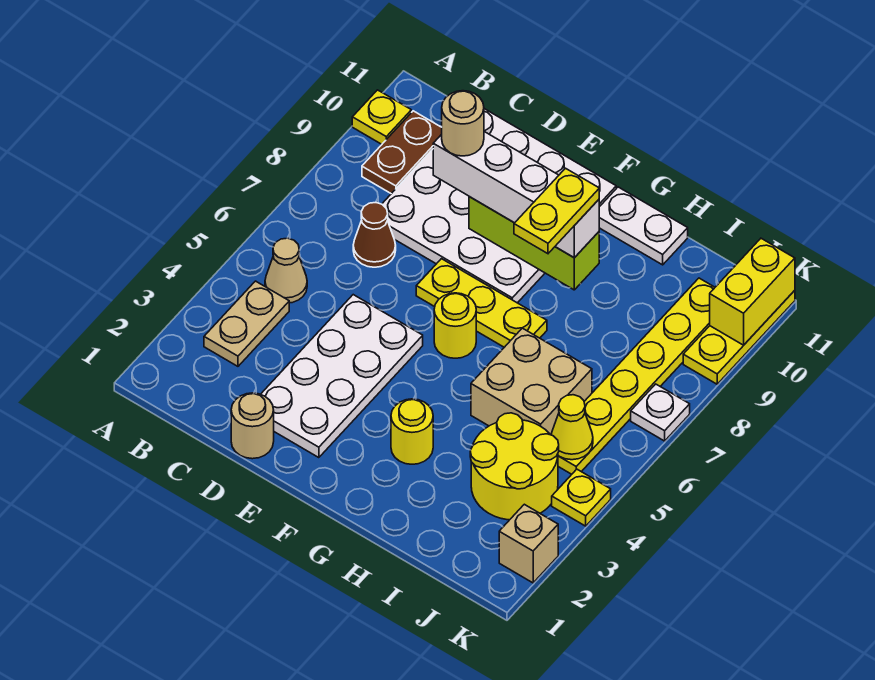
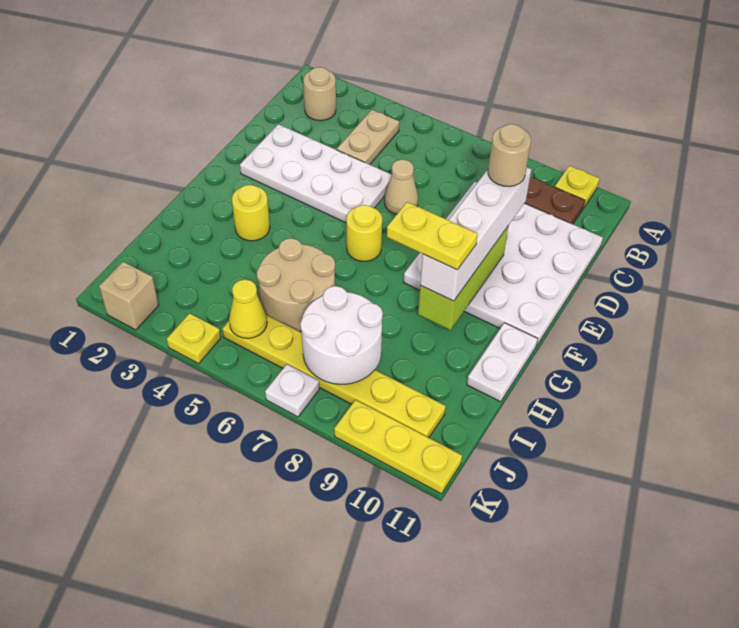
tan plate B3:B4 level 1 -> tan plate B4:C4 level 1
tan cone B5 level 1 -> tan cone D6 level 1
brown cone C7 level 1 -> none
tan round brick D1 level 1 -> tan round brick B2 level 1
yellow plate E7:G7 level 1 -> none
tan brick H5:I6 level 1 -> tan round brick H5:I6 level 1
yellow round brick I3:J4 level 1 -> none
none -> white round brick I7:J8 level 2
yellow brick K10:K11 level 2 -> none

